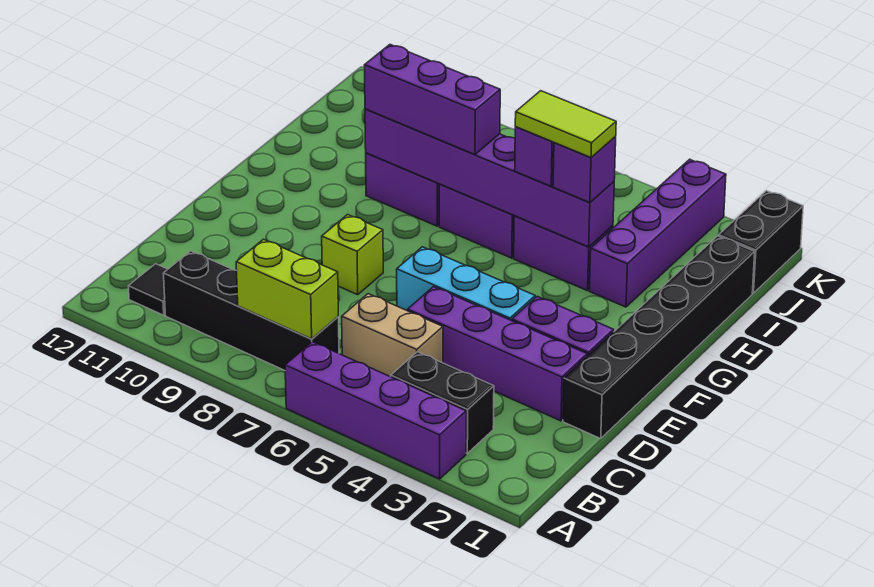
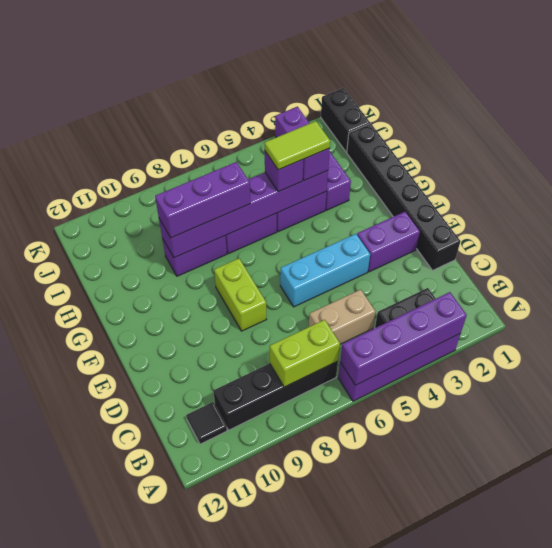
purple brick D2:D5 level 1 -> purple brick A3:A6 level 2
lime brick E8 level 1 -> lime brick E8:F8 level 1

